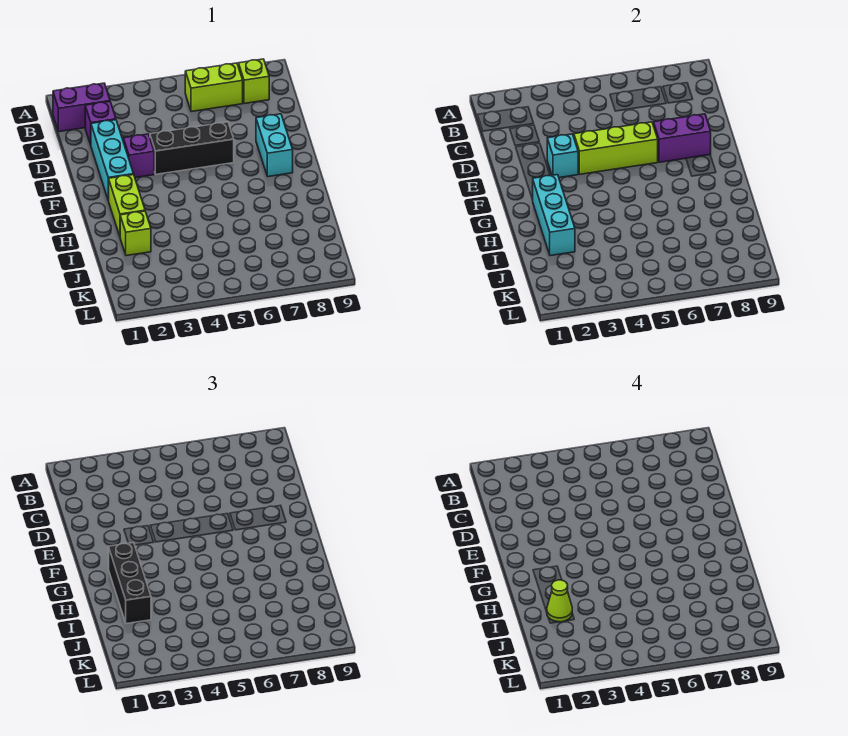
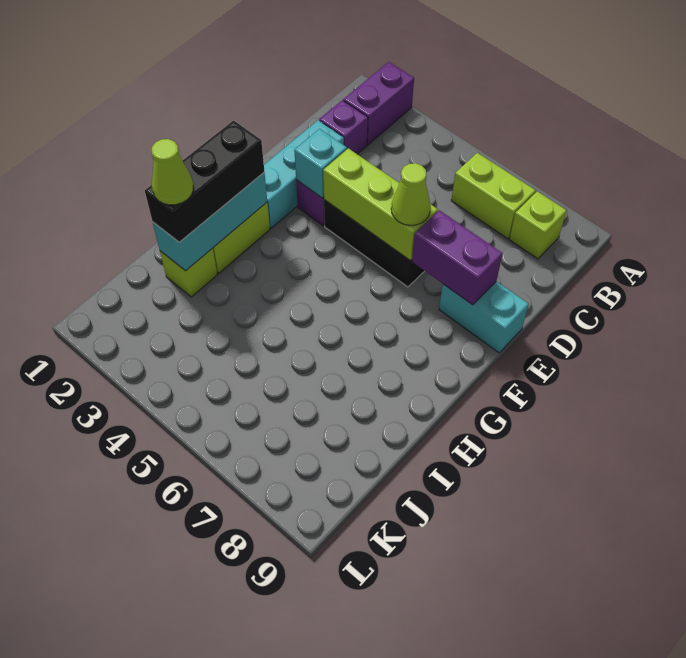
purple brick B1:B2 level 1 -> purple brick A2:B2 level 1
none -> lime cone E6 level 3
cyan brick E8:F8 level 1 -> cyan brick E8:E9 level 1

